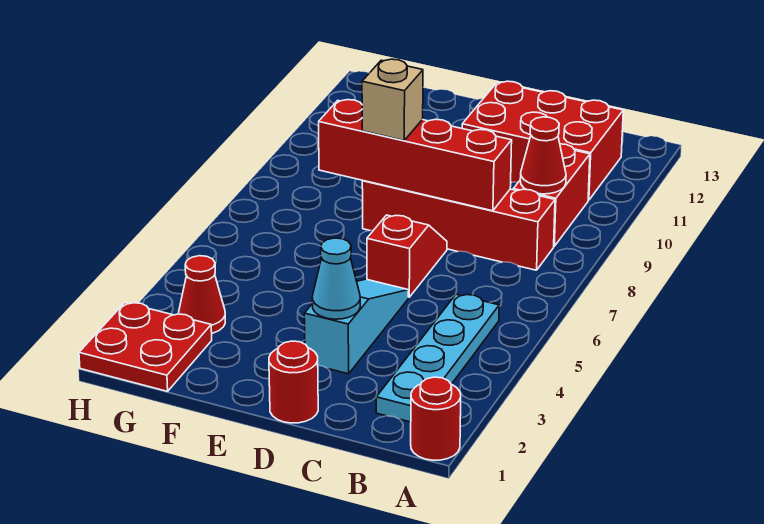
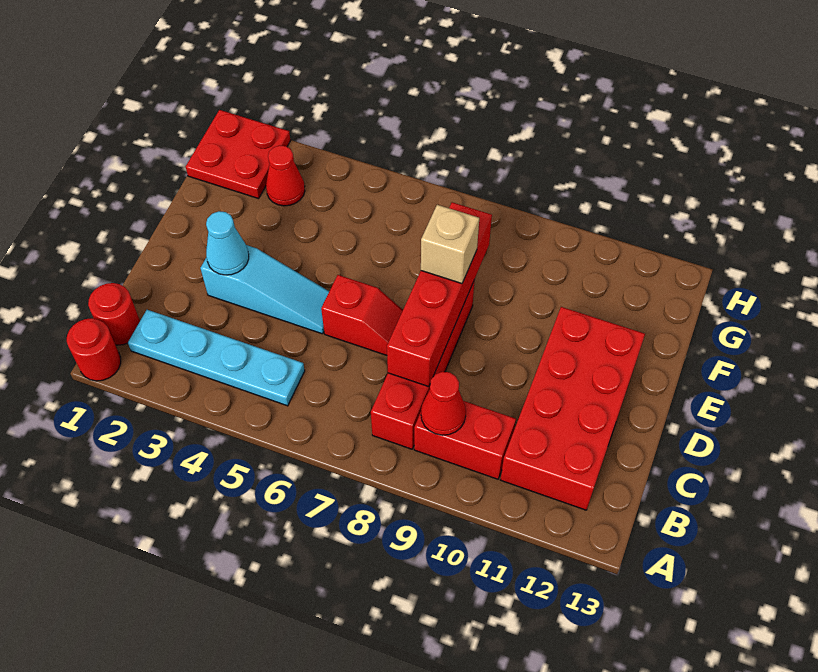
red brick B11:D12 level 1 -> red brick B11:E12 level 1
red round brick D1 level 1 -> red round brick B1 level 1

